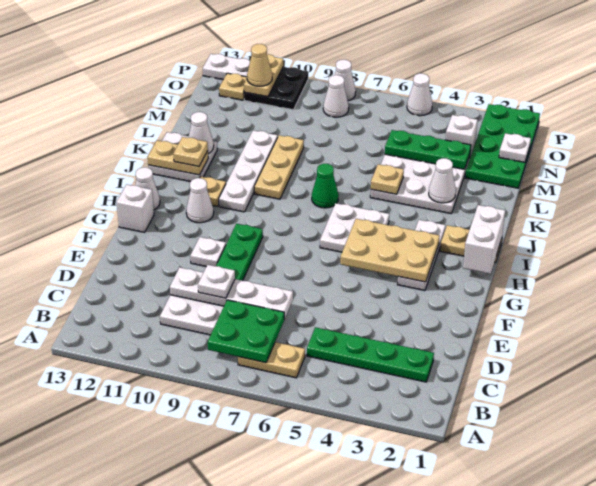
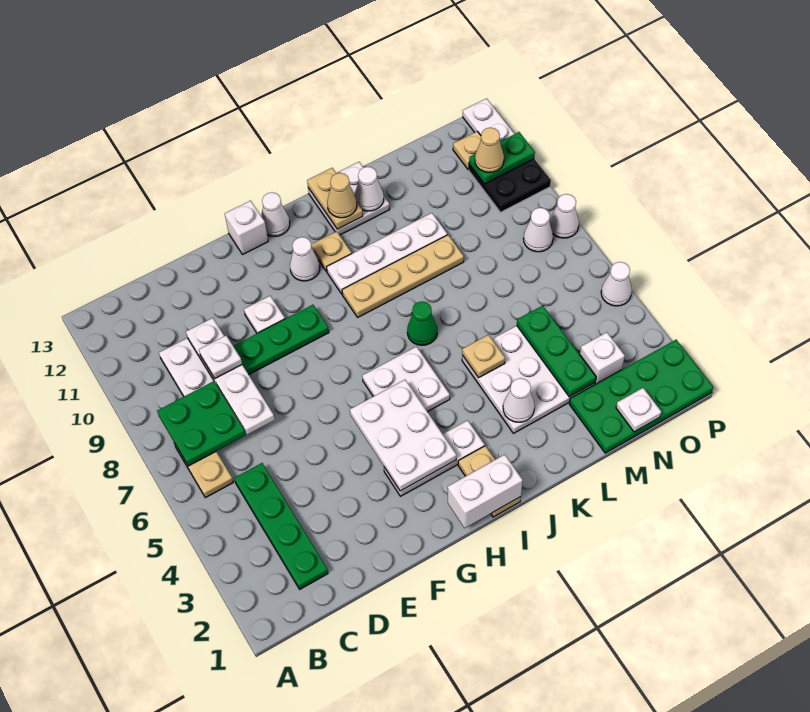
tan plate G3:H5 level 2 -> white plate G3:H5 level 2
tan plate J9:L9 level 1 -> tan plate I9:L9 level 1
tan plate J12 level 3 -> tan cone J12 level 3
tan plate O11:P11 level 2 -> green plate O11:P11 level 2

